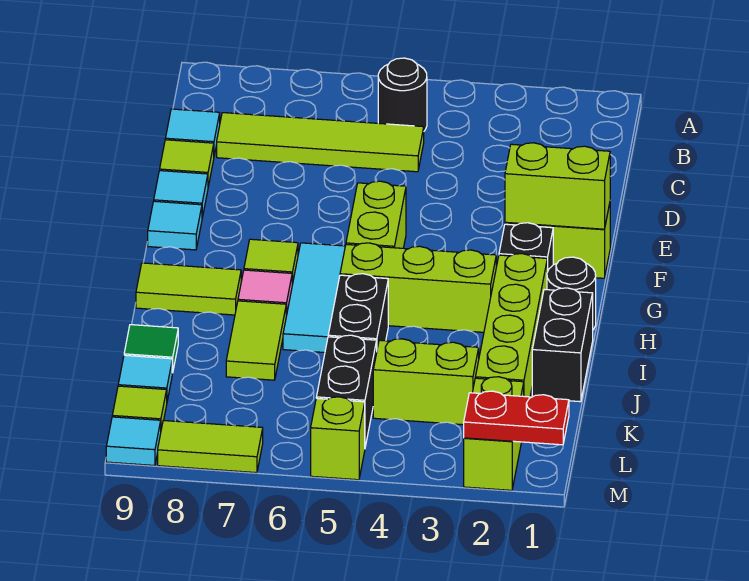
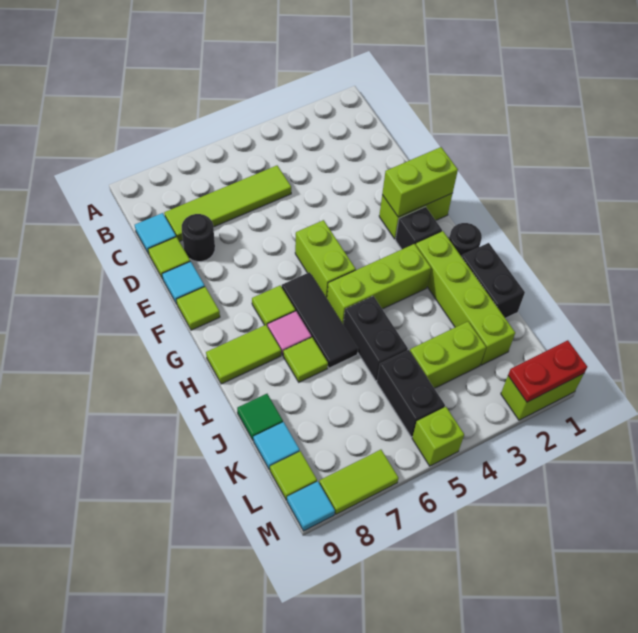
black round brick B5 level 1 -> black round brick D8 level 1
cyan tile F9 level 1 -> lime tile F9 level 1
cyan tile G6:I6 level 1 -> black tile G6:I6 level 1
lime tile I7:J7 level 1 -> lime tile I7 level 1
lime brick L2:M2 level 1 -> lime brick M1:M2 level 1

